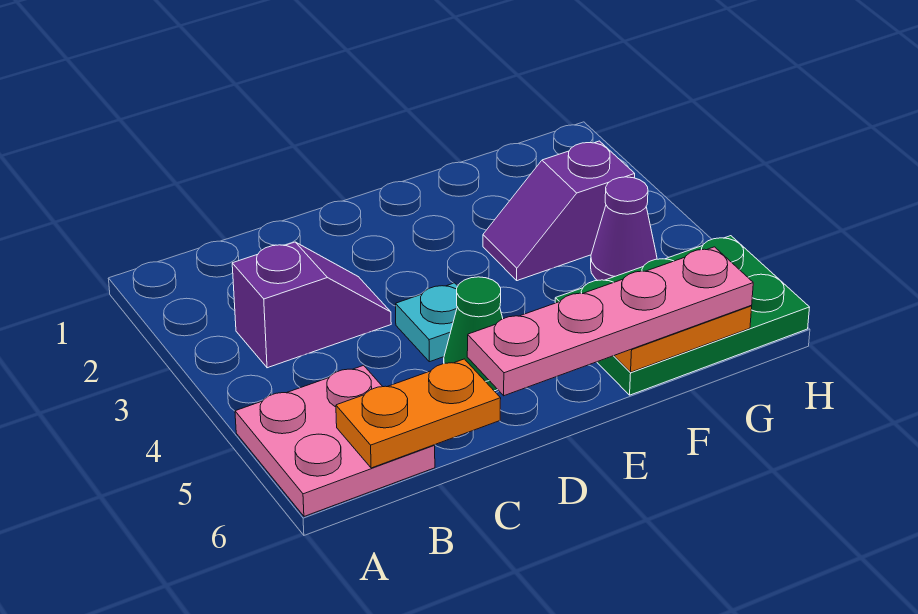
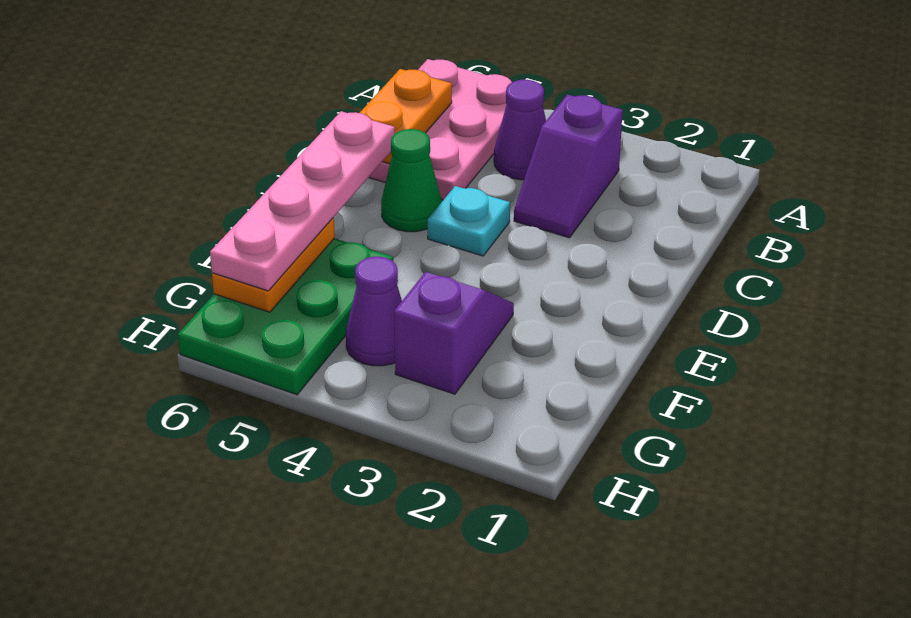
pink plate A5:B6 level 1 -> pink plate A5:C6 level 1
none -> purple cone B4 level 1

